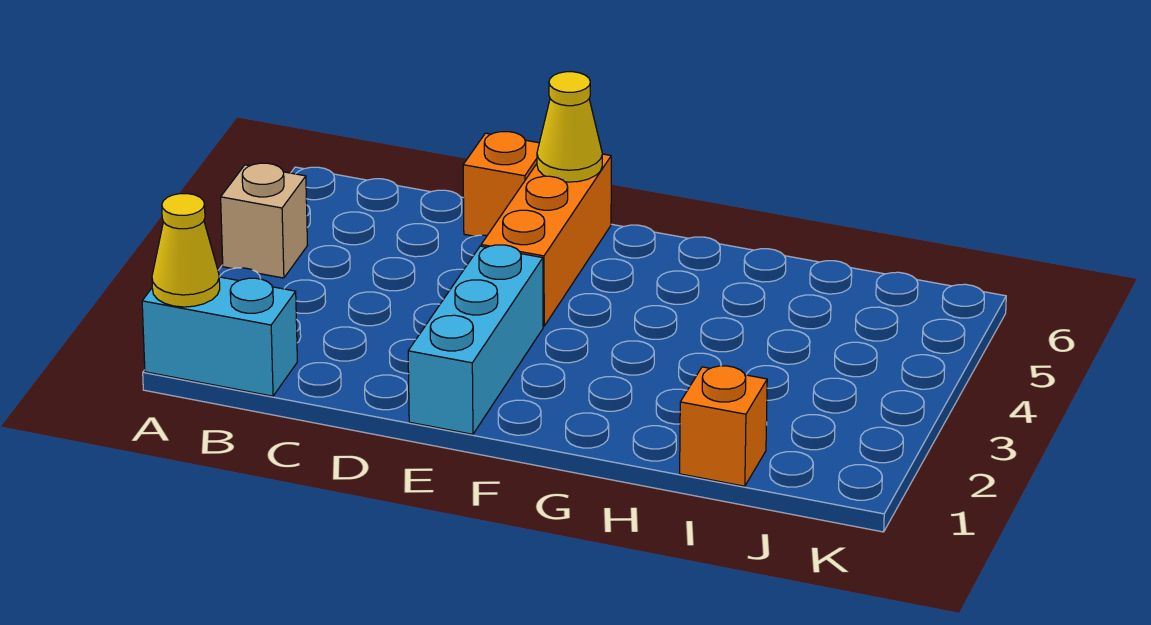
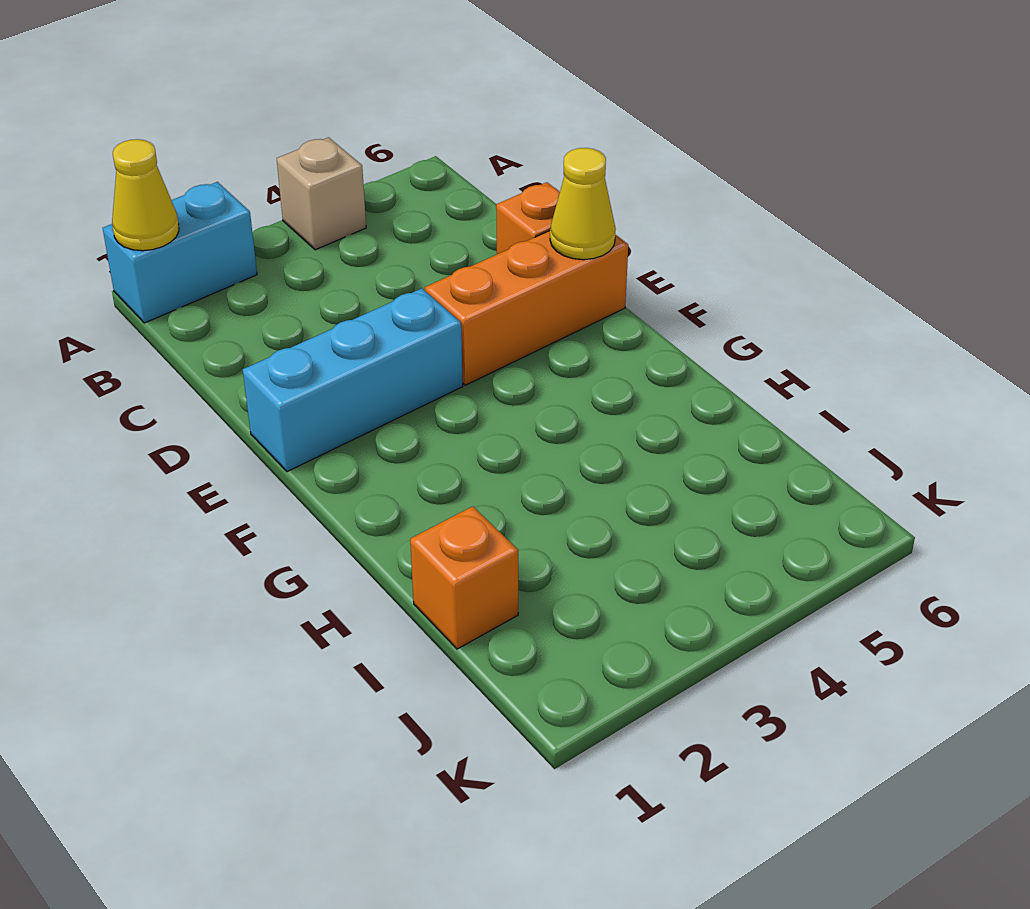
cyan brick A1:B1 level 1 -> cyan brick A1:A2 level 1

